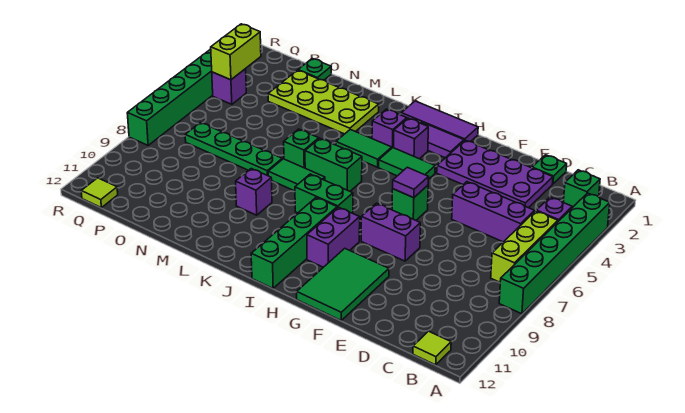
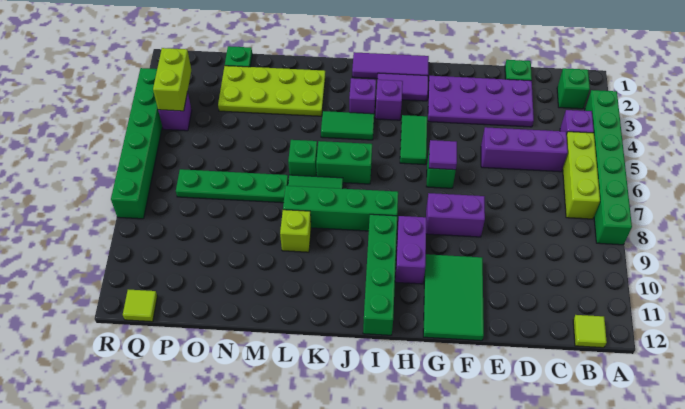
green tile H4:I4 level 1 -> green tile H4:H5 level 1
green brick I8:J8 level 1 -> green brick I8:L8 level 1
purple brick L9 level 1 -> lime brick L9 level 1

